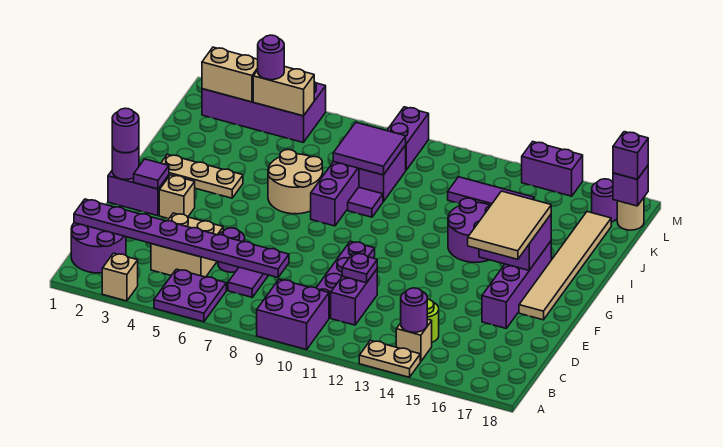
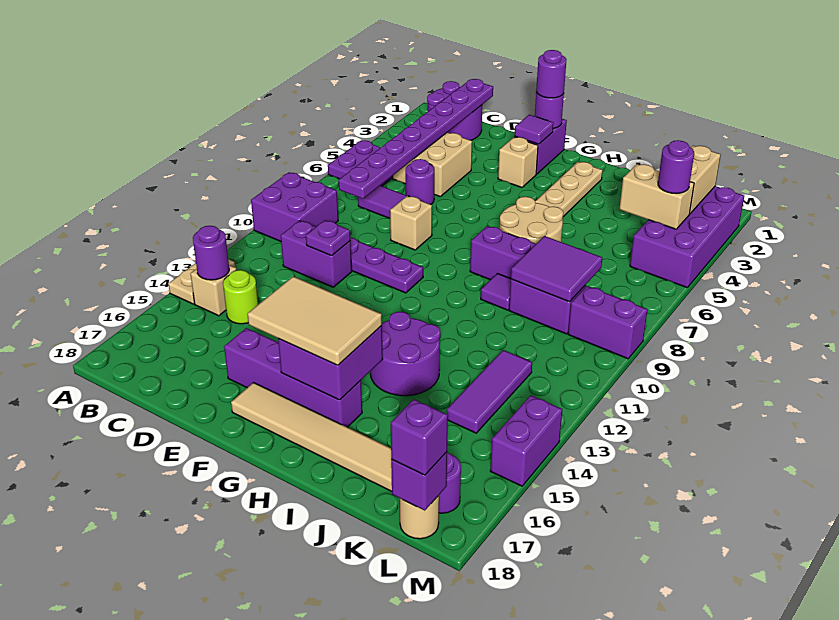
tan brick A3 level 1 -> tan brick E8 level 1
tan brick L4:L5 level 2 -> tan brick K4:L4 level 2

